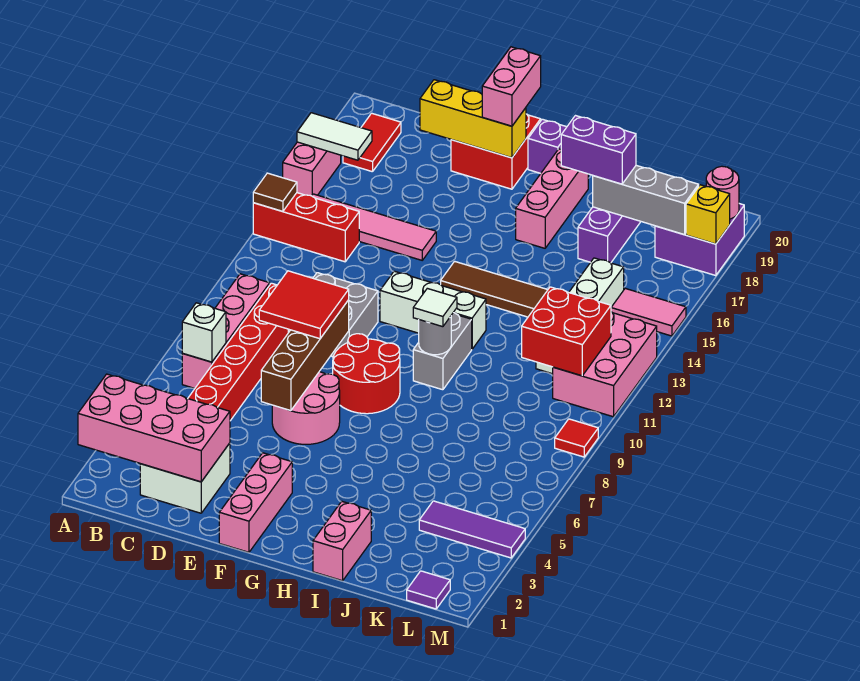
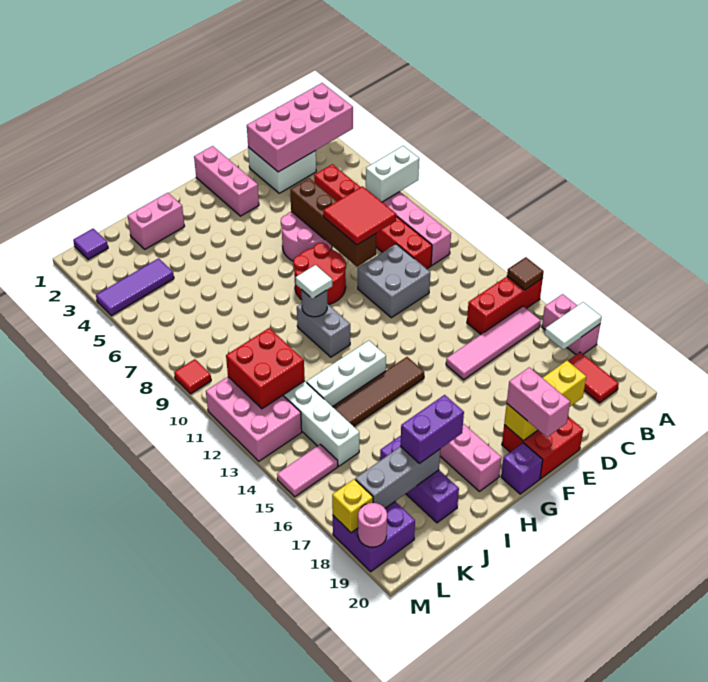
white brick B7 level 2 -> white brick A7:B7 level 2
white brick F12:H12 level 1 -> white brick H13:J13 level 1
pink brick I1:I2 level 1 -> pink brick I2:J2 level 1

